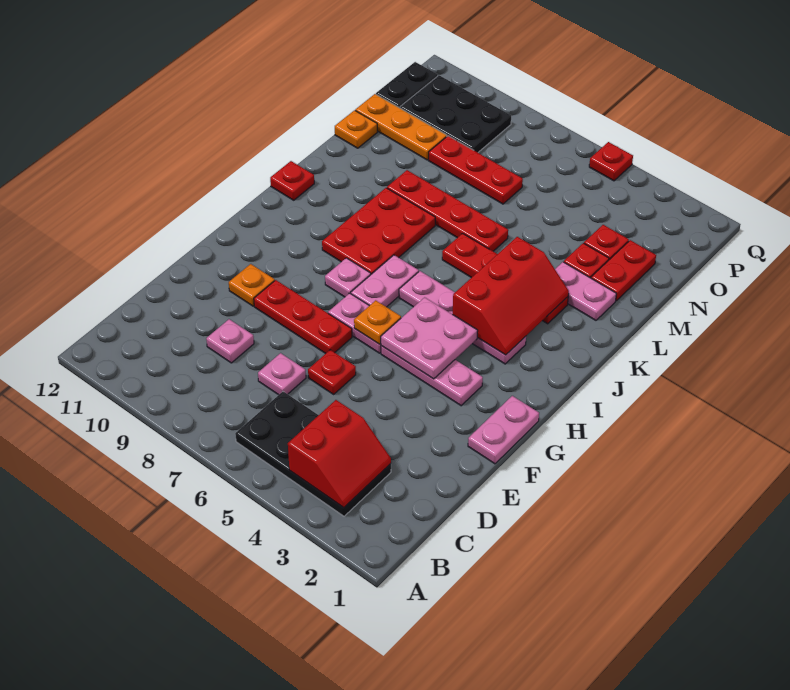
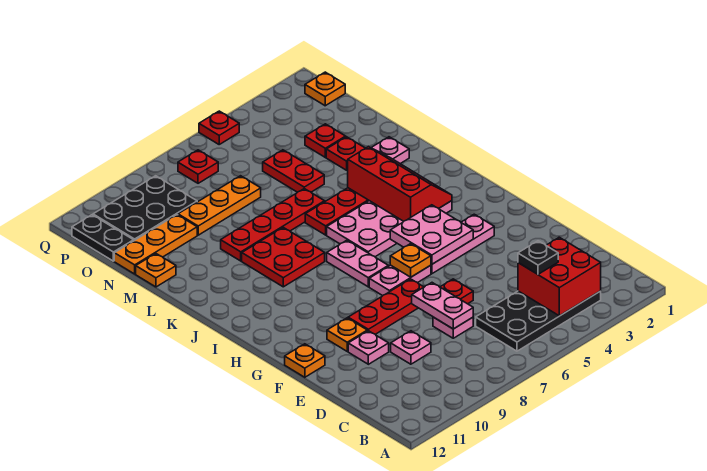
red slope B3:C4 level 2 top 4 -> red brick B3:C4 level 2
none -> black plate C4 level 3
pink plate F1:G1 level 1 -> pink plate D7:E7 level 2
none -> orange plate F12 level 1
pink plate H8 level 1 -> pink plate E10 level 1
pink plate I3:I6 level 1 -> pink plate I3:J6 level 1
red plate I8:K9 level 1 -> red plate J8:K9 level 1
red plate J12 level 1 -> red plate P7 level 1
red plate M2:N2 level 1 -> red plate M5:N5 level 1
red plate N7:N9 level 1 -> orange plate N7:N9 level 1
none -> orange plate P1 level 1

